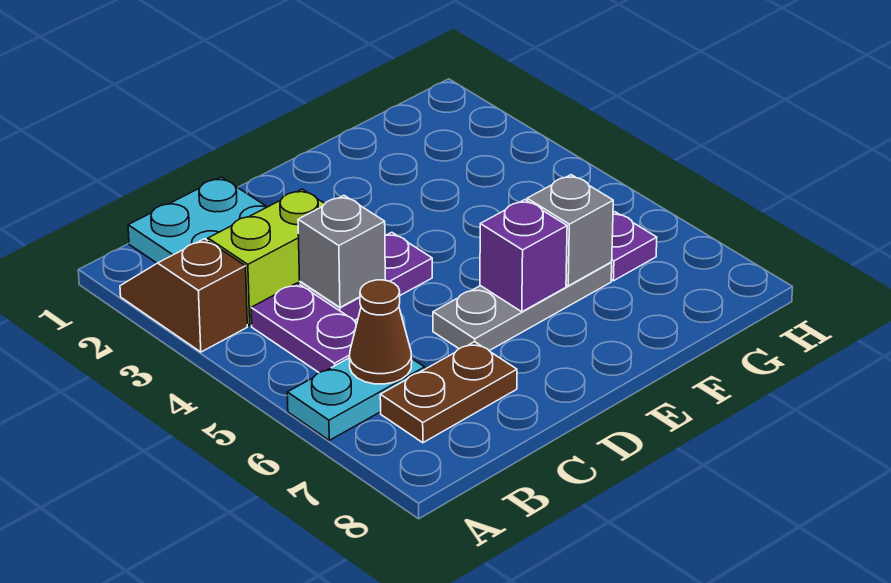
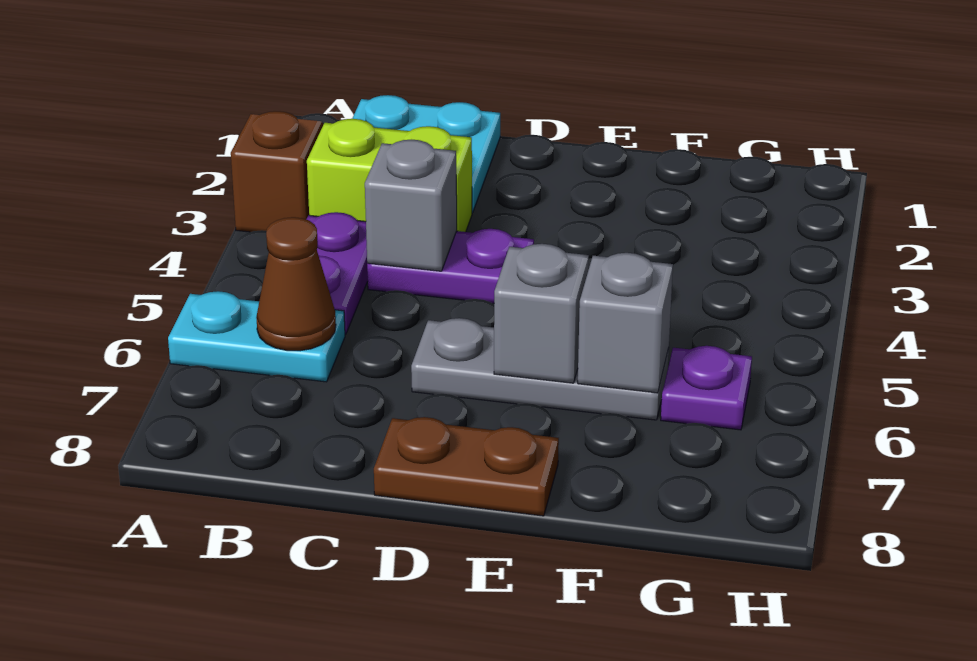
brown plate B7:C7 level 1 -> brown plate D8:E8 level 1
purple brick E6 level 2 -> grey brick E6 level 2

